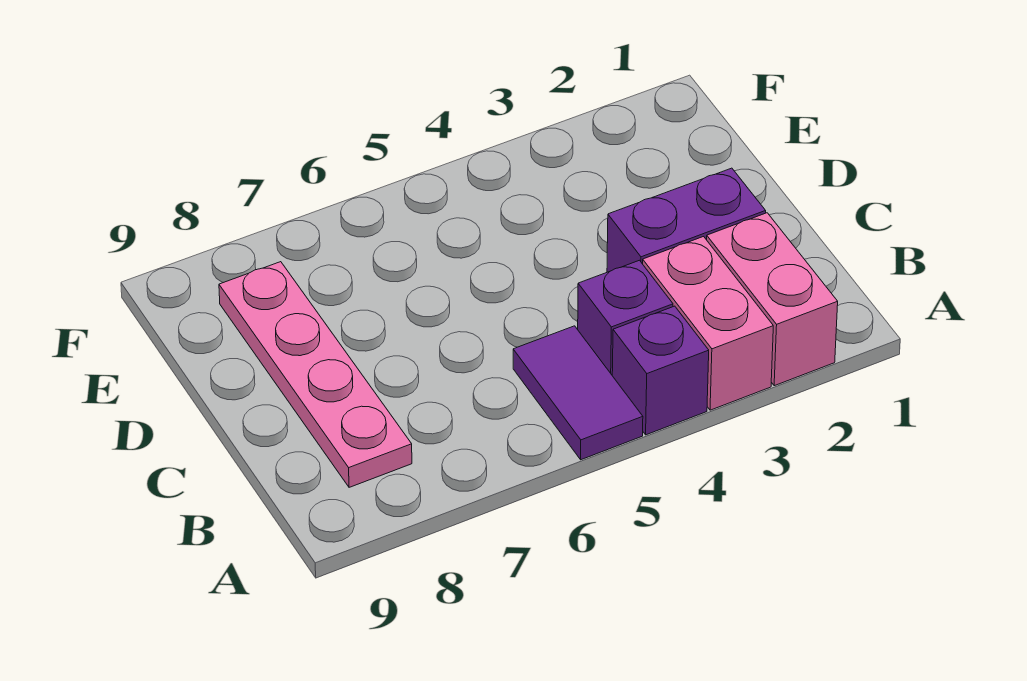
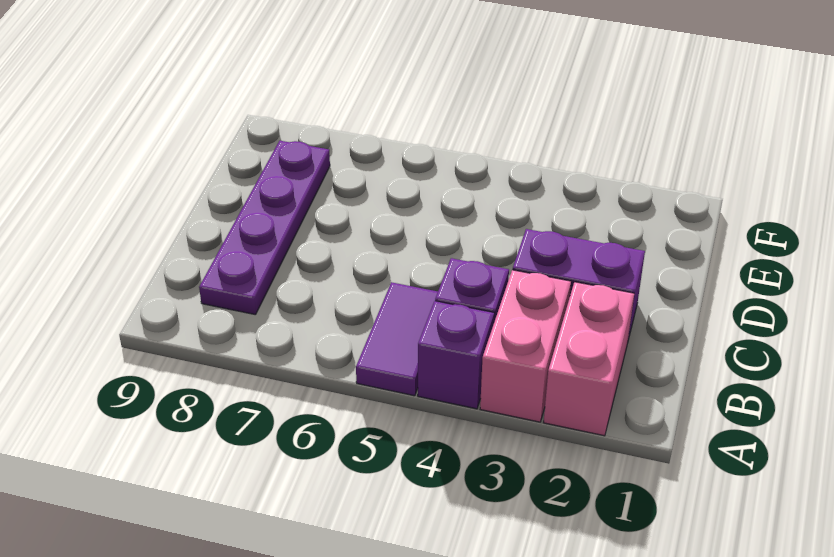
pink plate B8:E8 level 1 -> purple plate B8:E8 level 1

